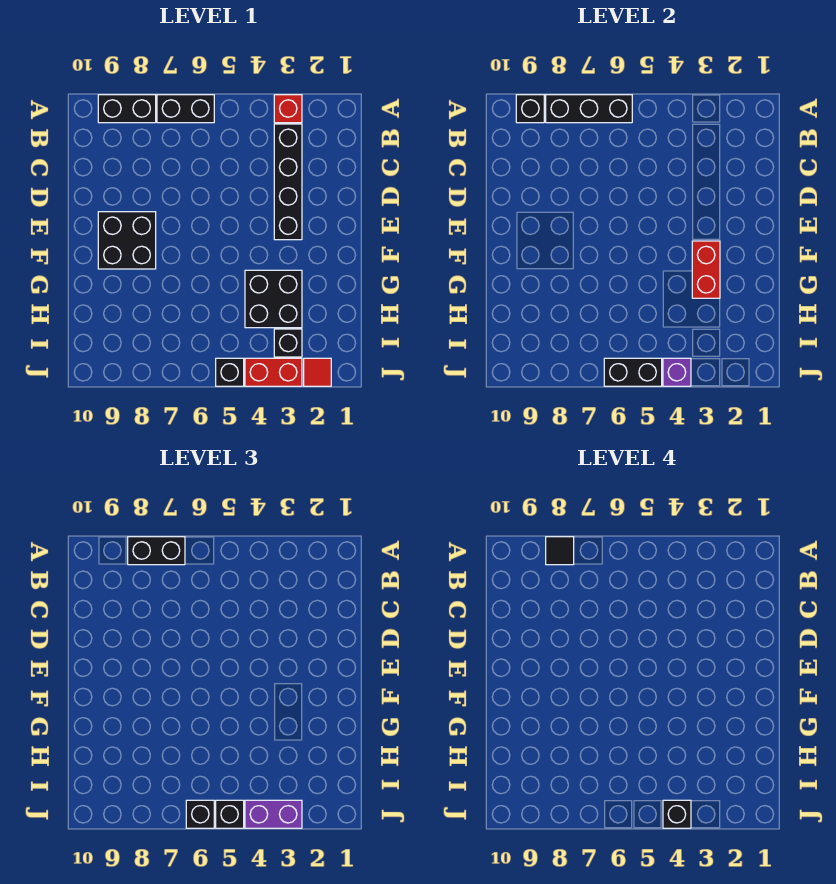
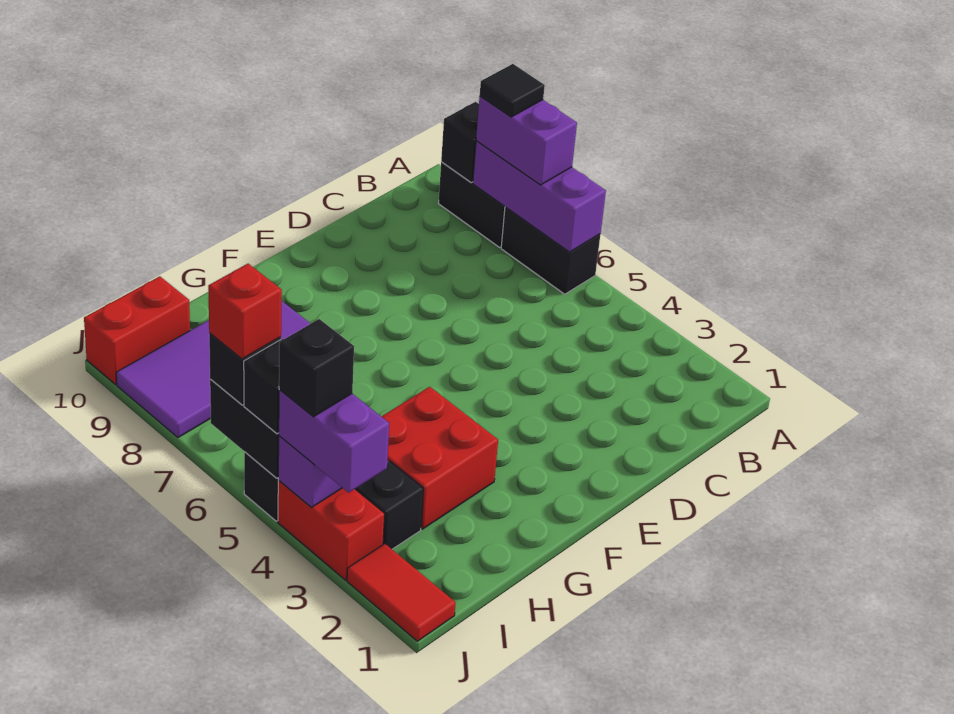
red brick A3 level 1 -> red brick J6 level 4
black brick A6:A8 level 2 -> purple brick A6:A8 level 2
black brick A7:A8 level 3 -> purple brick A7:A8 level 3
black brick B3:E3 level 1 -> none
black brick E8:F9 level 1 -> none
red brick F3:G3 level 2 -> red brick I10:J10 level 1
black brick G3:H4 level 1 -> red brick G3:H4 level 1
none -> purple tile G8:J9 level 1
red tile J2 level 1 -> red tile J1:J2 level 1

